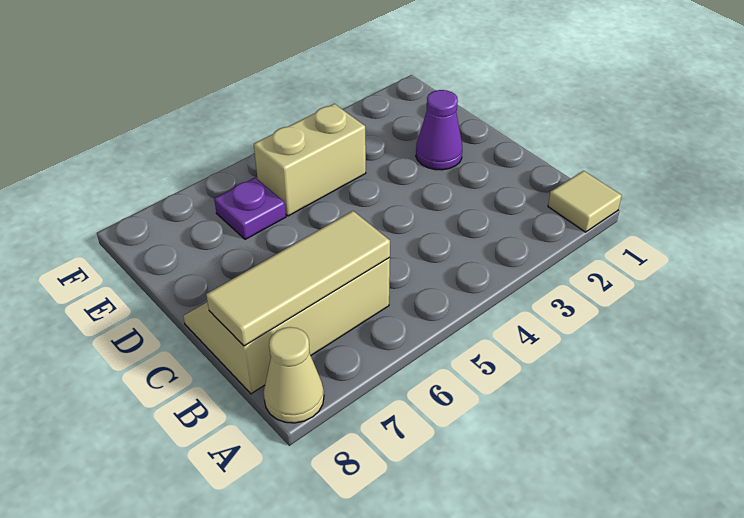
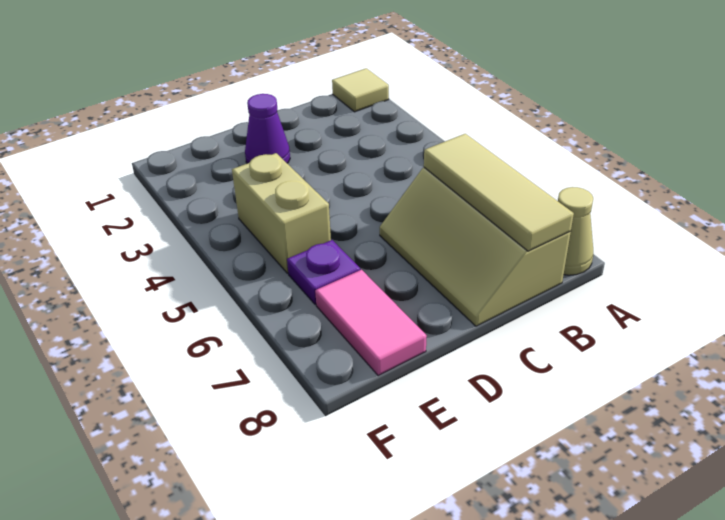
none -> pink tile E7:E8 level 1

